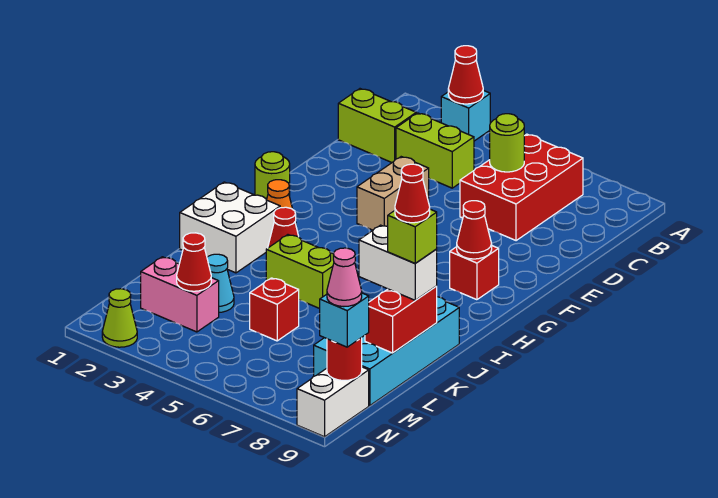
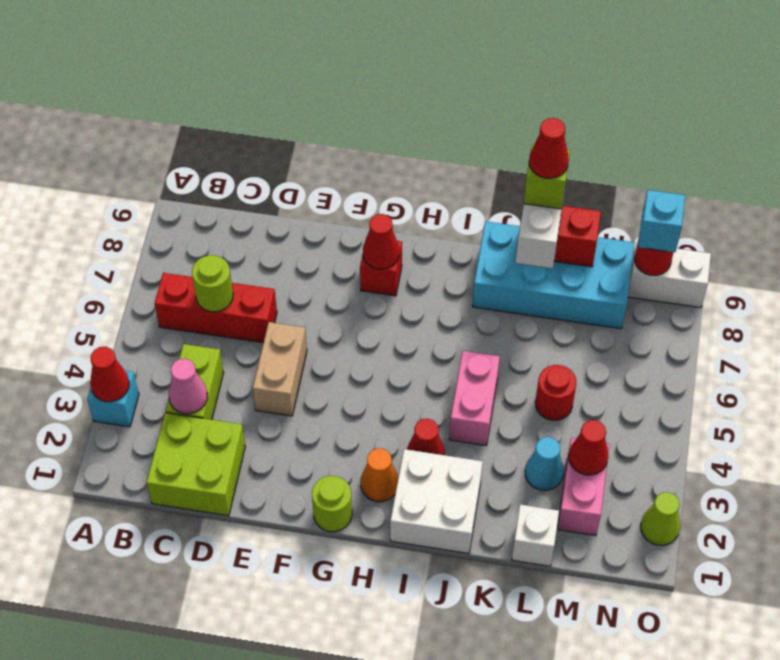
red brick B6:D7 level 1 -> red brick B6:D6 level 1
lime brick C1:C2 level 1 -> lime brick C1:D2 level 1
tan brick E4:F4 level 1 -> tan brick E4:E5 level 1
lime brick J4:J5 level 1 -> pink brick J4:J5 level 1
none -> white brick L1 level 1
red brick L5 level 1 -> red round brick L5 level 1
pink cone N9 level 4 -> pink cone C3 level 2

